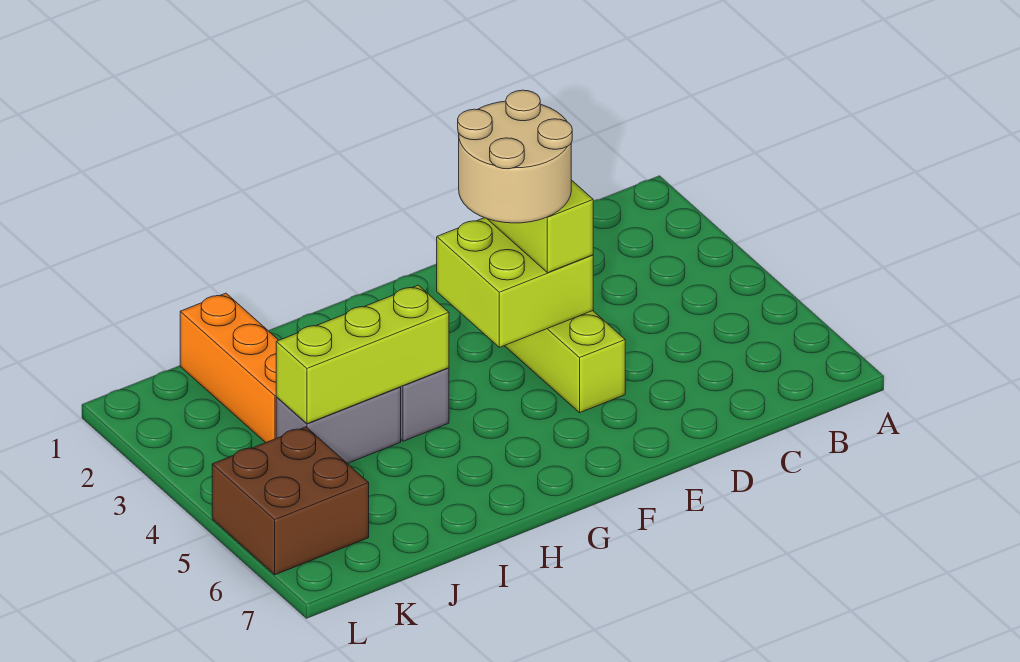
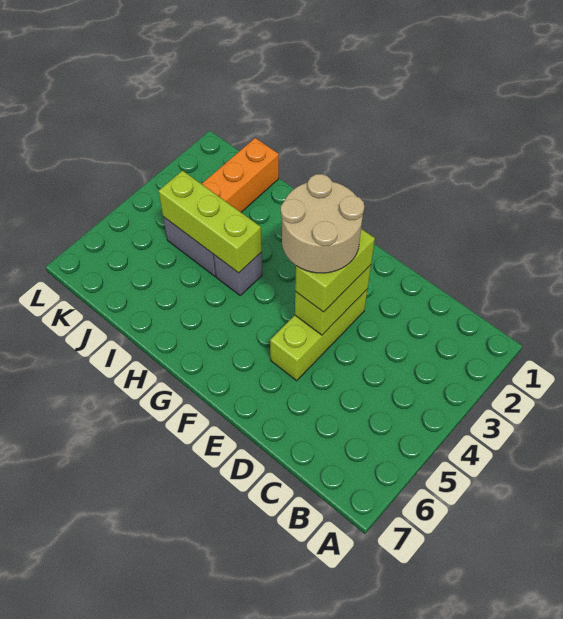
lime brick E3:F4 level 2 -> lime brick E3:E4 level 2
brown brick K5:L6 level 1 -> none

